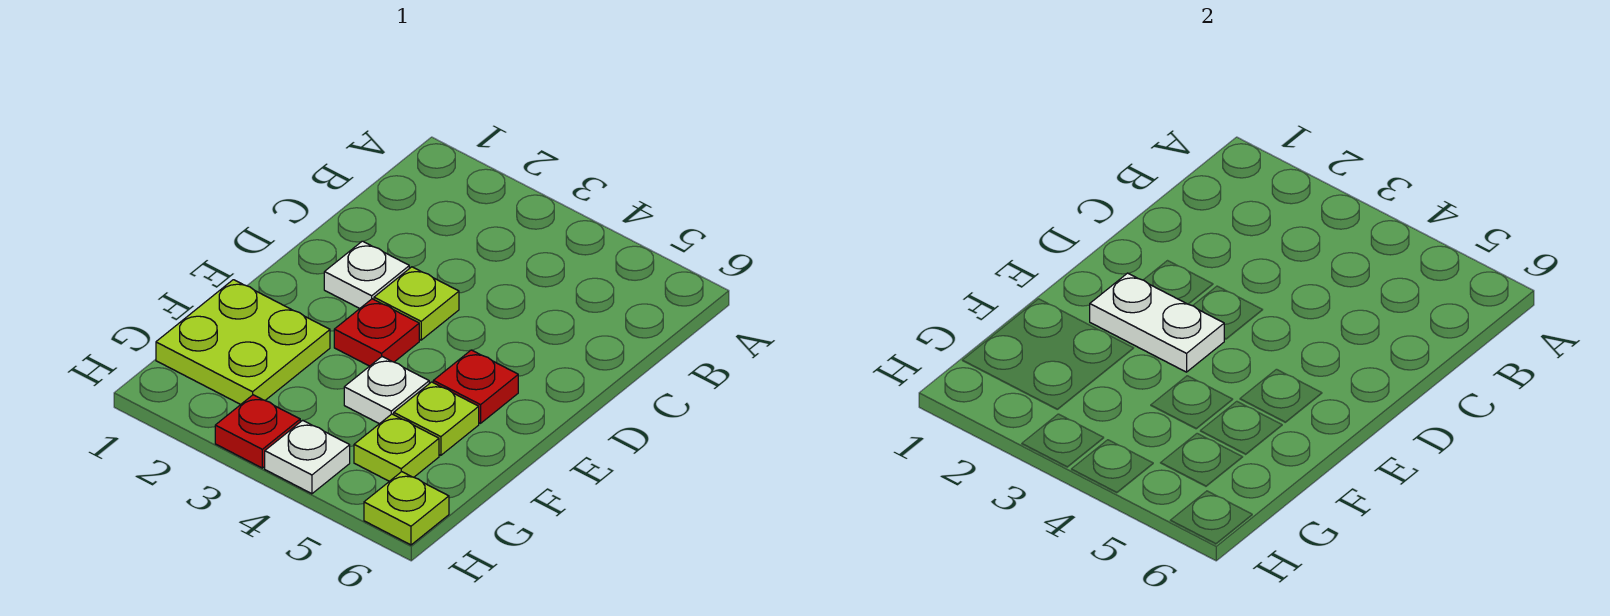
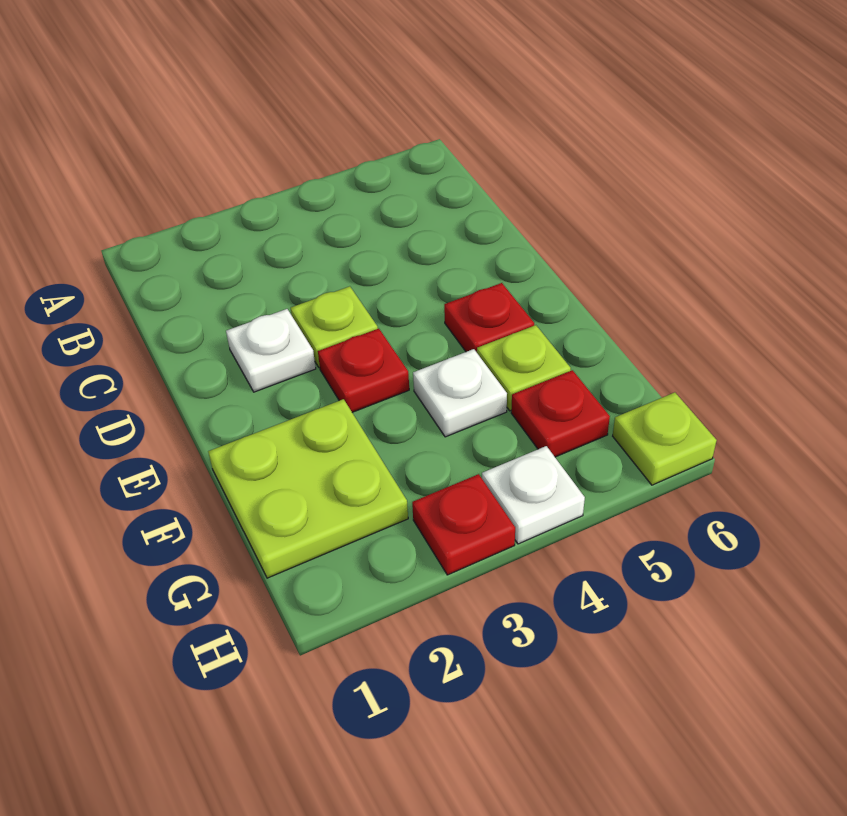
white plate E2:E3 level 2 -> none
lime plate G5 level 1 -> red plate G5 level 1

